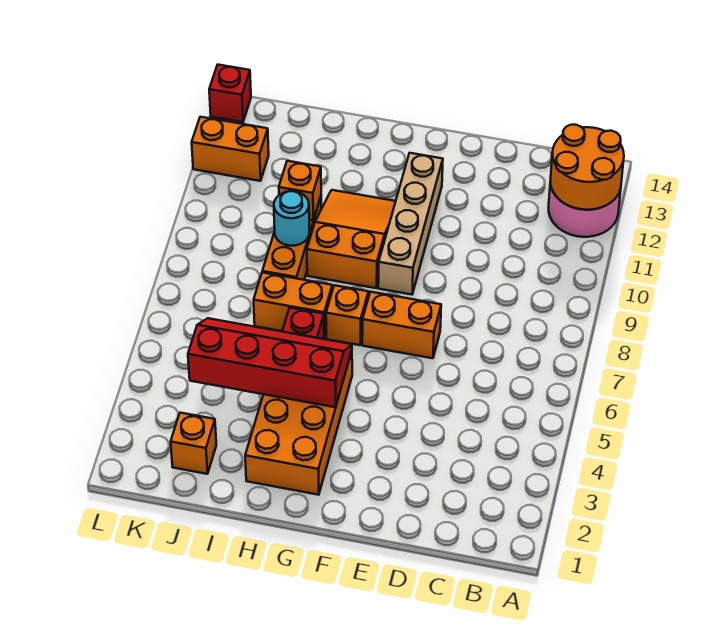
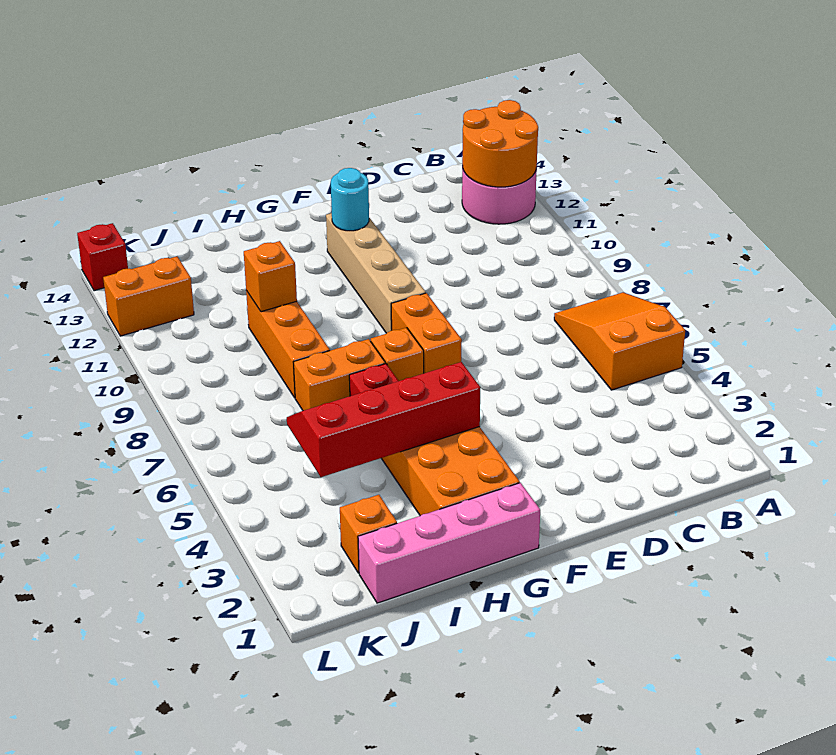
orange brick E7:F7 level 1 -> orange brick F7:F8 level 1
none -> pink brick G1:J1 level 1
orange slope G9:H11 level 1 top 9 -> orange slope A5:B7 level 1 top 5
cyan round brick I9 level 2 -> cyan round brick F12 level 2

